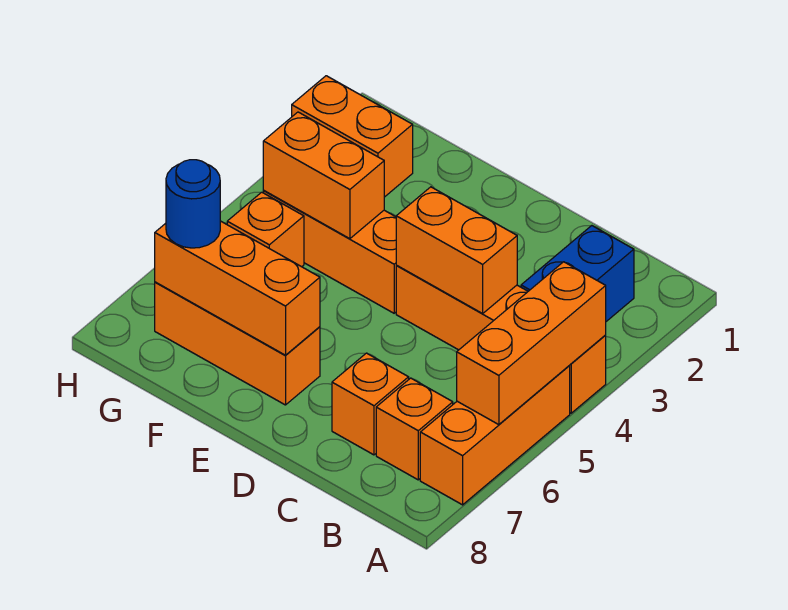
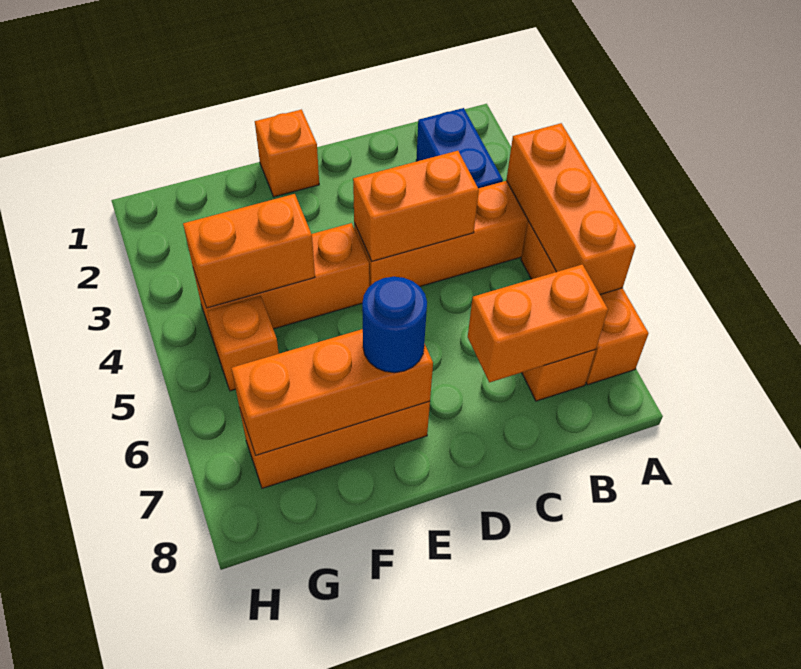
orange brick C7 level 1 -> orange brick E1 level 1
orange brick G2:H2 level 1 -> orange brick B7:C7 level 2
blue round brick G7 level 3 -> blue round brick E7 level 3

